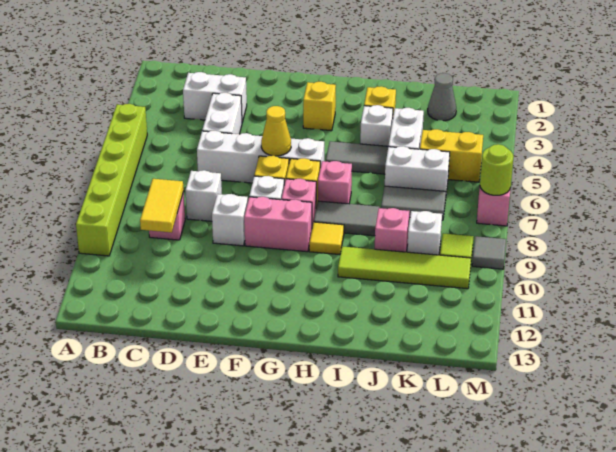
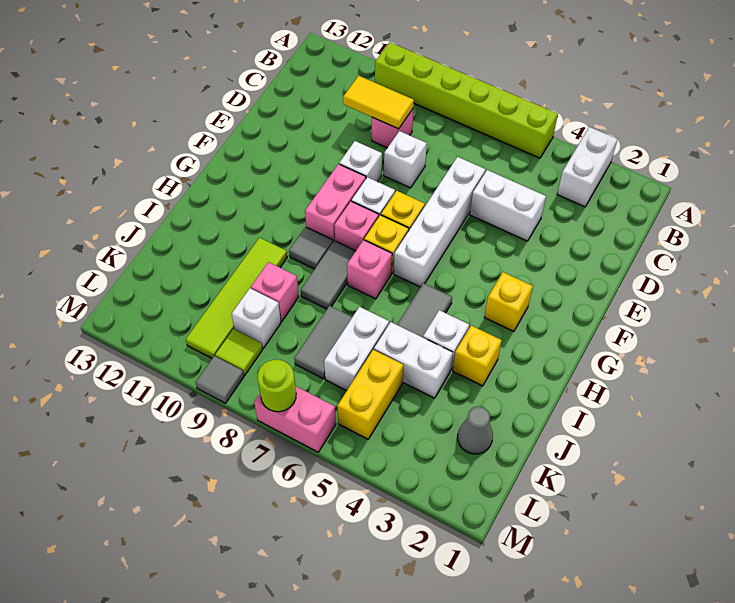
white brick C3:D3 level 1 -> white brick A3:B3 level 1
yellow cone F6 level 2 -> none
yellow tile H9 level 1 -> grey tile H9 level 1

